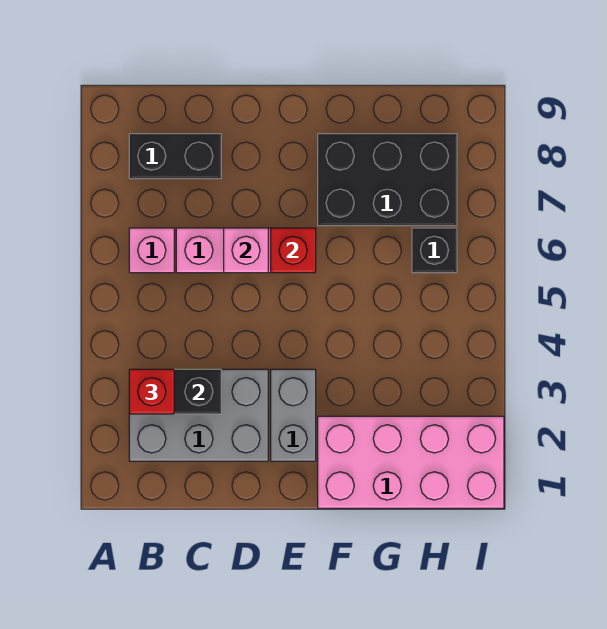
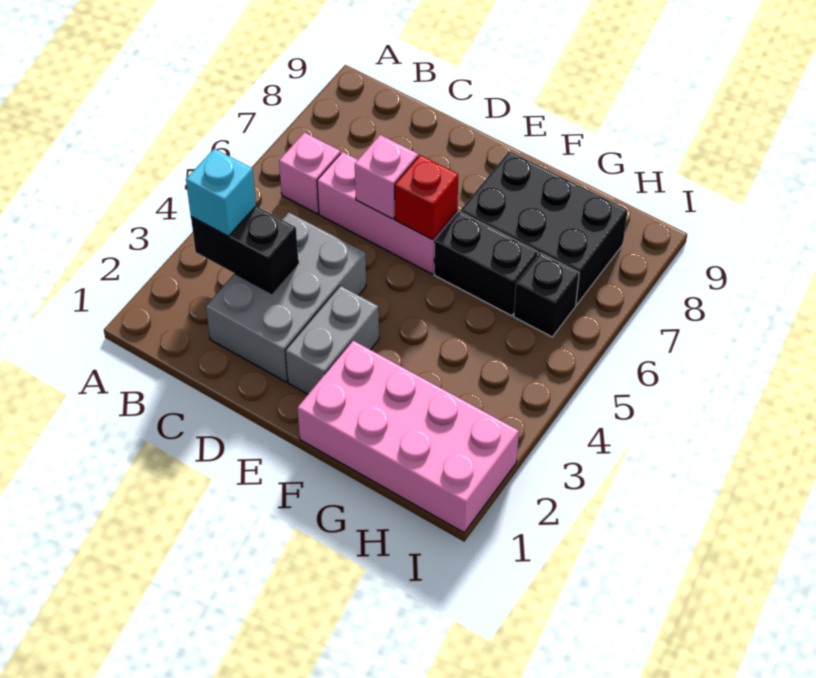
grey brick B2:D3 level 1 -> grey brick C2:D4 level 1
red brick B3 level 3 -> cyan brick B3 level 3
black brick B8:C8 level 1 -> black brick F6:G6 level 1

